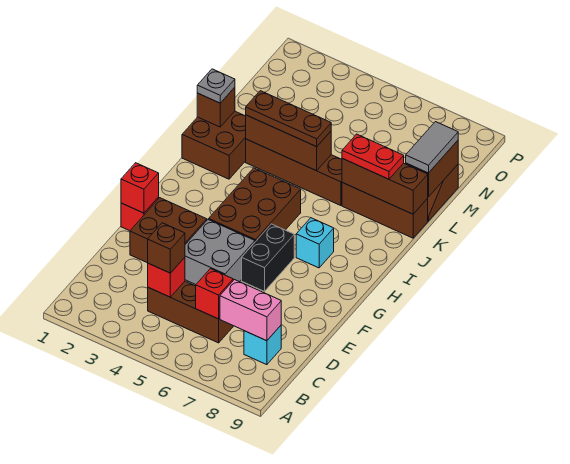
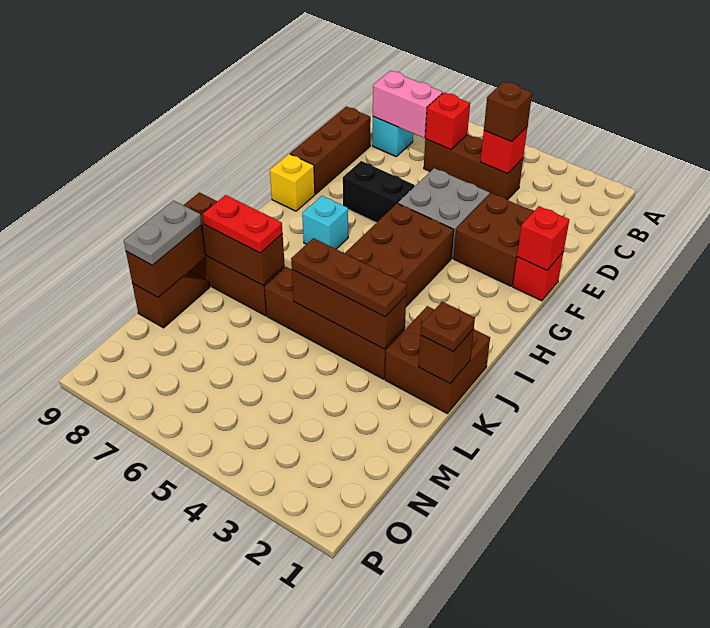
none -> brown brick D9:F9 level 1
black brick F6:G6 level 1 -> black brick F6:F7 level 1
none -> yellow brick G9 level 1
grey plate K1 level 3 -> brown plate K1 level 3
grey tile L9:M9 level 3 -> grey plate L9:M9 level 3

